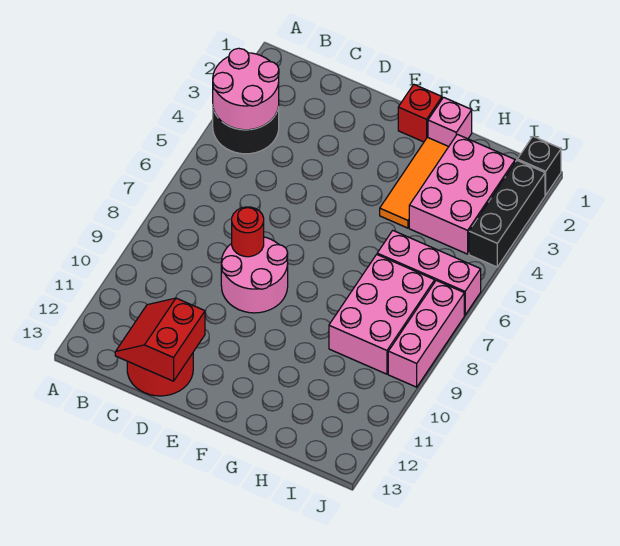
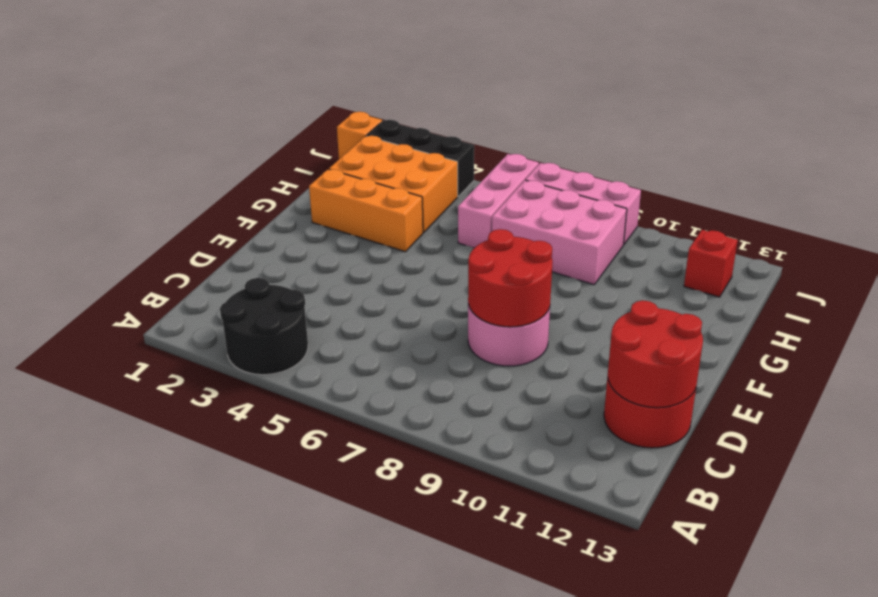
pink round brick A3:B4 level 2 -> none
red slope C12:D13 level 2 top D -> red round brick C12:D13 level 2
red round brick D8 level 2 -> red round brick D8:E9 level 2
red brick F1 level 1 -> red brick I12 level 1
pink brick G1 level 1 -> none
orange tile G2:G4 level 1 -> orange brick G2:G4 level 1
pink brick H2:I4 level 1 -> orange brick H2:I4 level 1
black brick J1 level 1 -> orange brick J1 level 1

